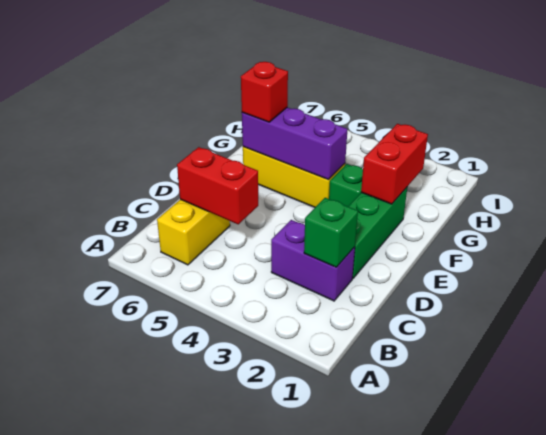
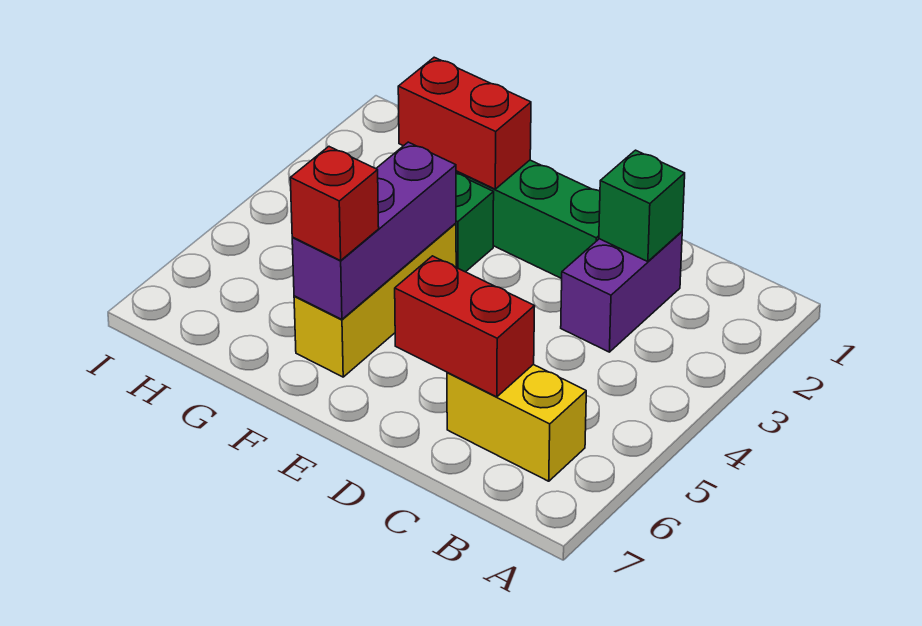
red brick C5:C6 level 2 -> red brick C6:D6 level 2

